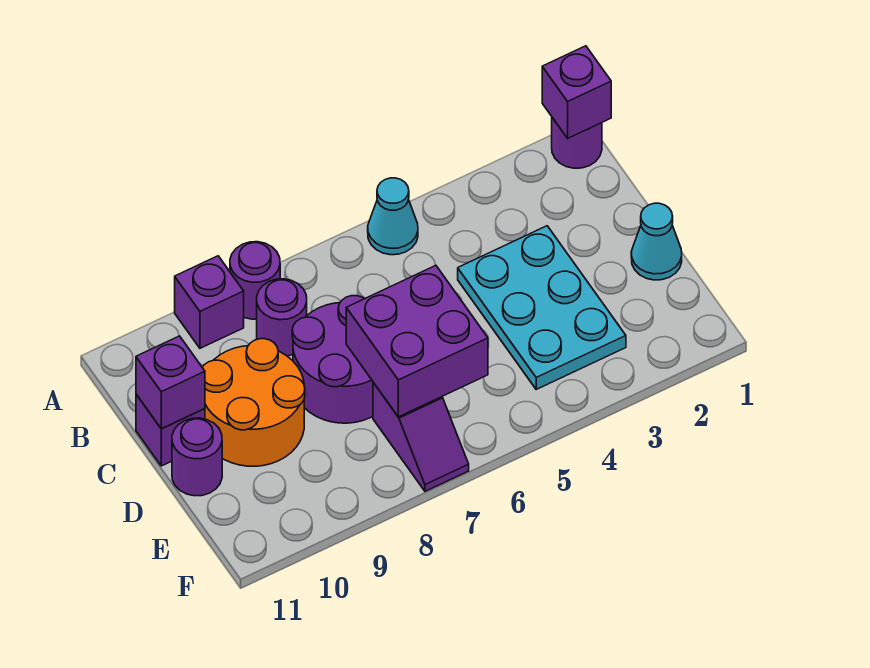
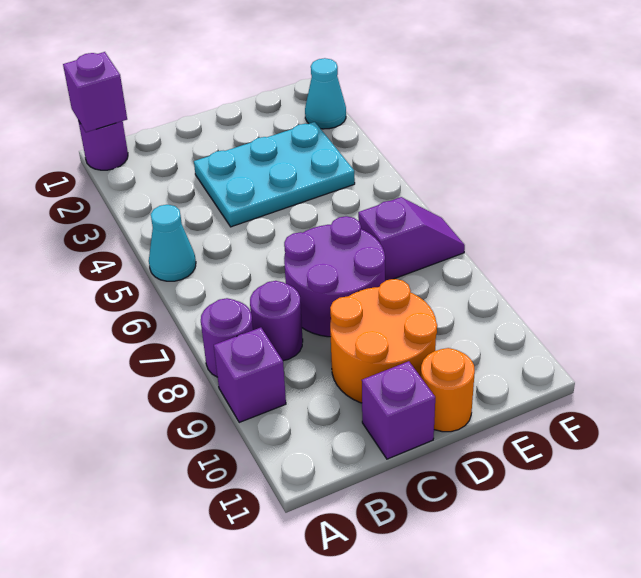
purple brick C11 level 2 -> none
cyan cone D1 level 1 -> cyan cone F2 level 1
purple brick D6:E7 level 2 -> none
purple round brick D11 level 1 -> orange round brick D11 level 1

